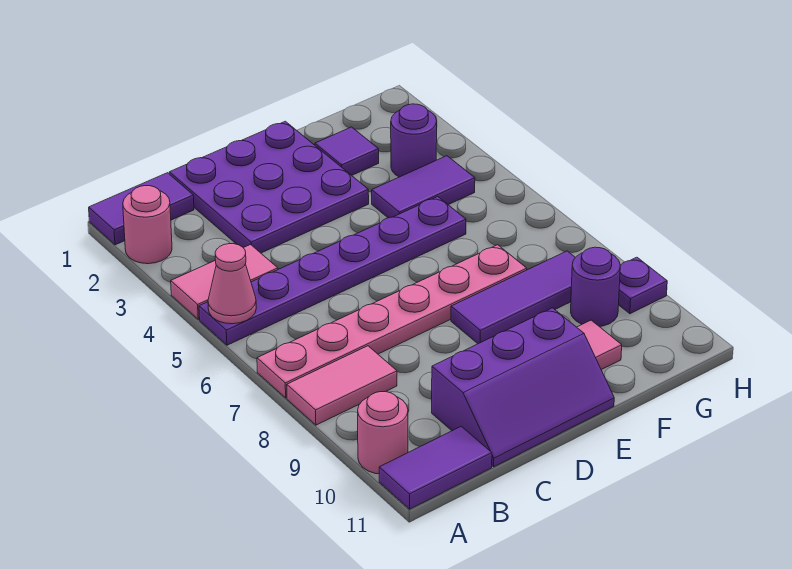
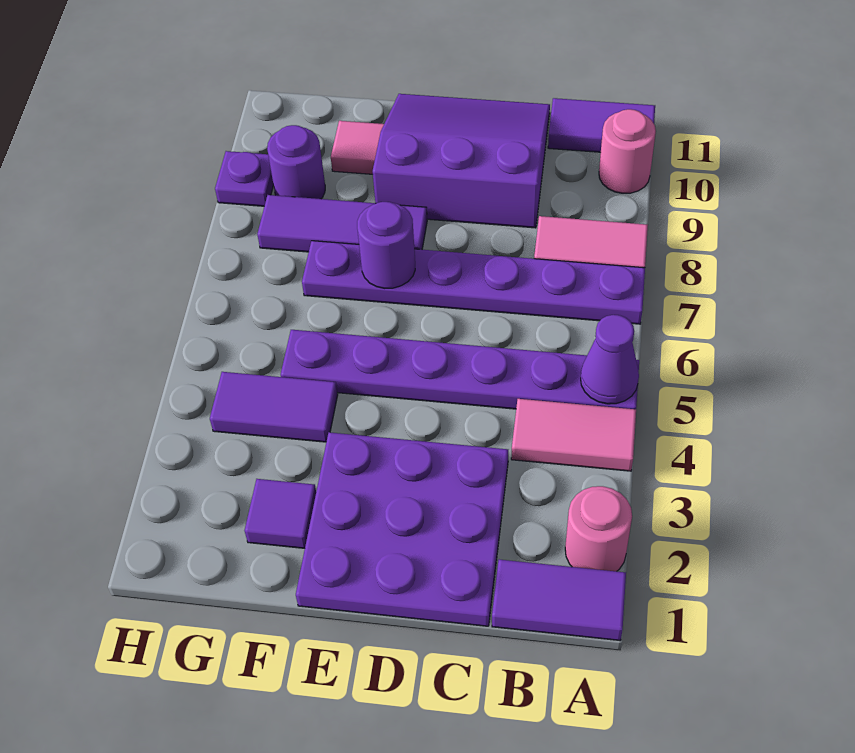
pink cone A5 level 2 -> purple cone A5 level 2
pink plate A7:F7 level 1 -> purple plate A7:F7 level 1
purple slope C10:E11 level 1 top 10 -> purple slope C9:E11 level 1 top 9
purple round brick G3 level 1 -> purple round brick E7 level 2

